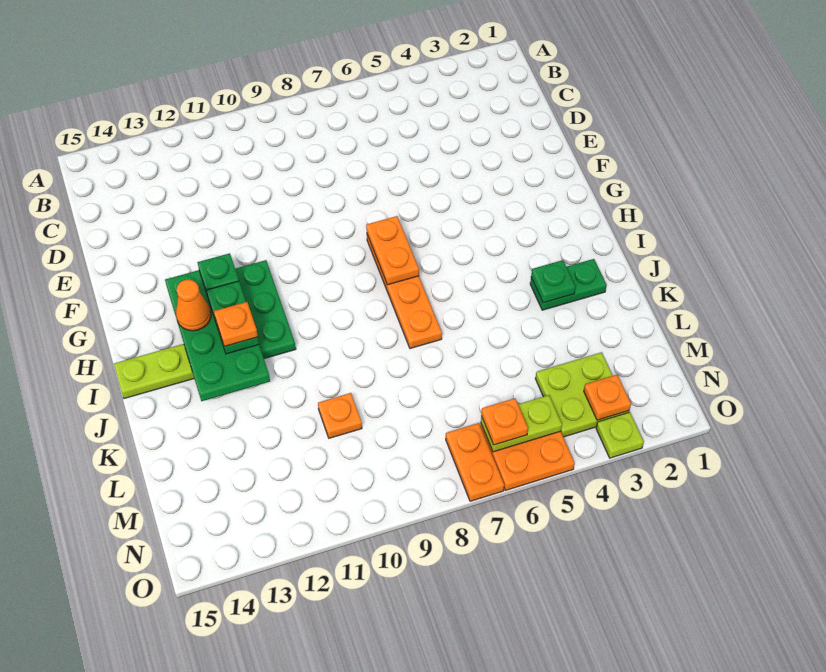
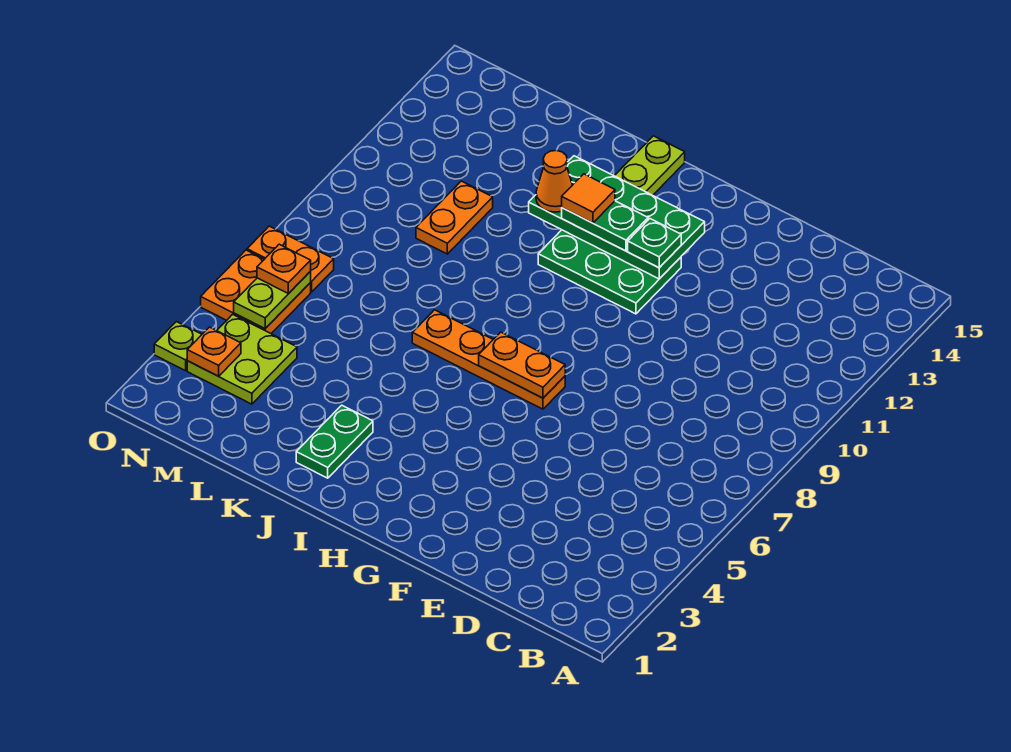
orange cone H13 level 3 -> orange cone J12 level 3
orange plate I12 level 4 -> orange tile I12 level 4
green plate J3 level 2 -> none
orange plate L10 level 1 -> orange plate L10:L11 level 1

